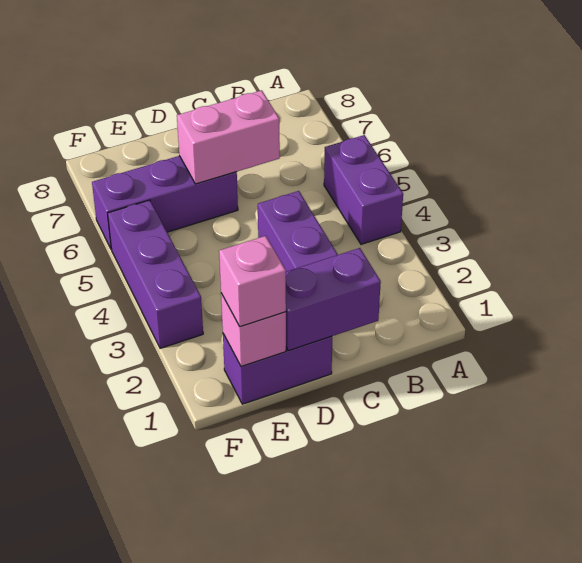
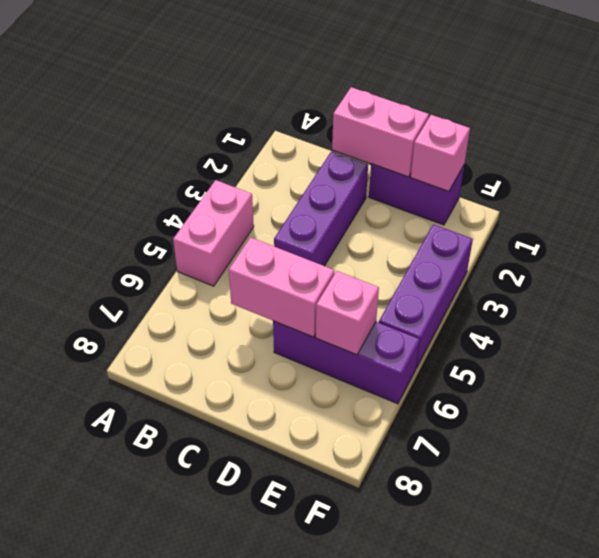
purple brick A4:A5 level 1 -> pink brick A4:A5 level 1
purple brick C1:D1 level 2 -> pink brick C1:D1 level 2
pink brick E1 level 3 -> pink brick E6 level 2

